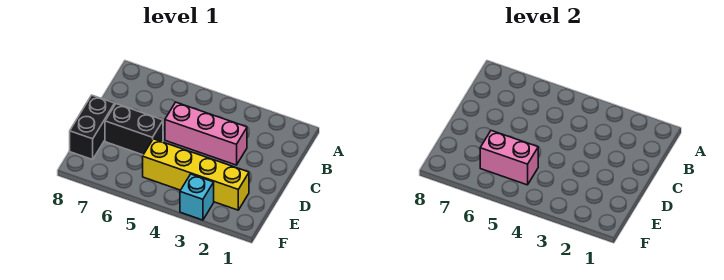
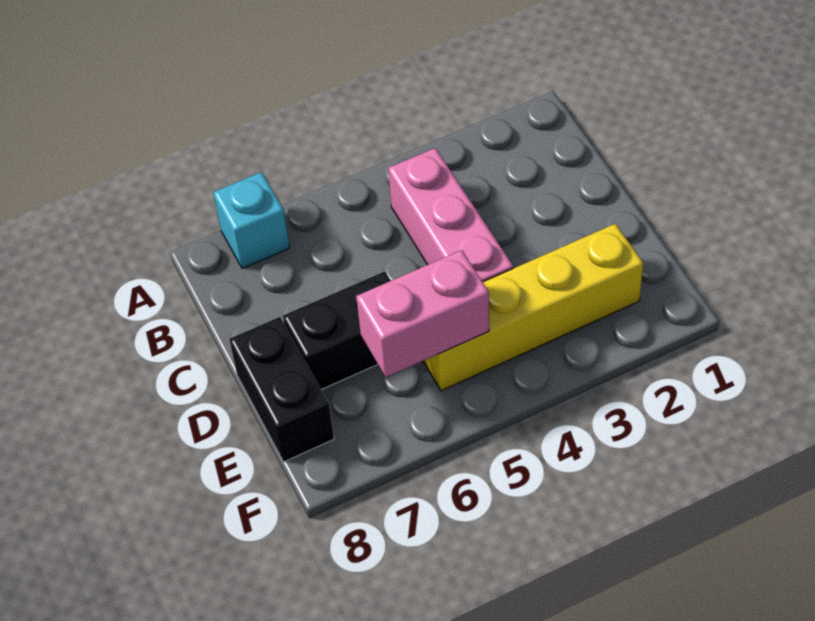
pink brick C3:C5 level 1 -> pink brick B4:D4 level 1
cyan brick F3 level 1 -> cyan brick A7 level 1

